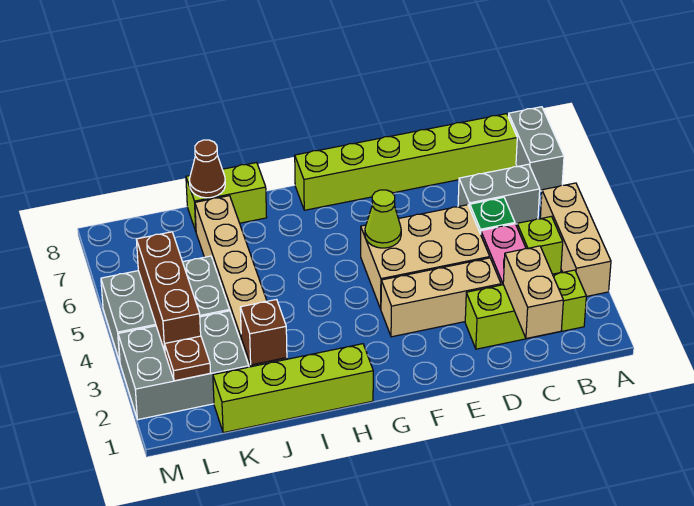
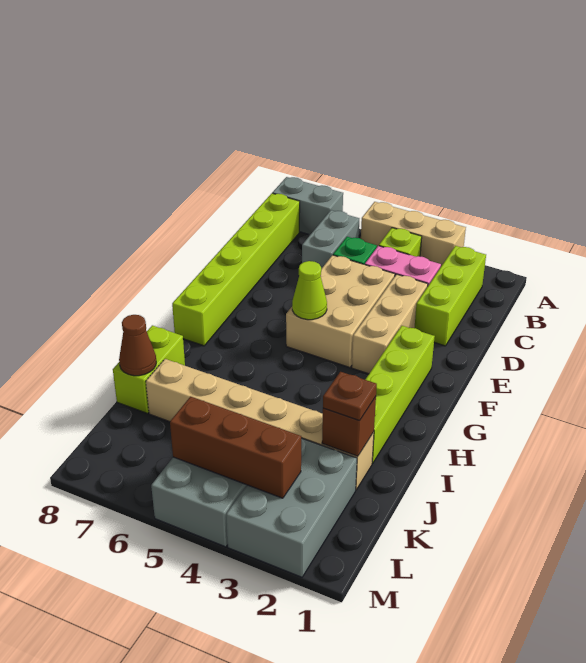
tan brick C1:C2 level 2 -> none
lime brick H1:K1 level 1 -> lime brick F2:I2 level 1
brown plate L2 level 2 -> brown plate J2 level 3

